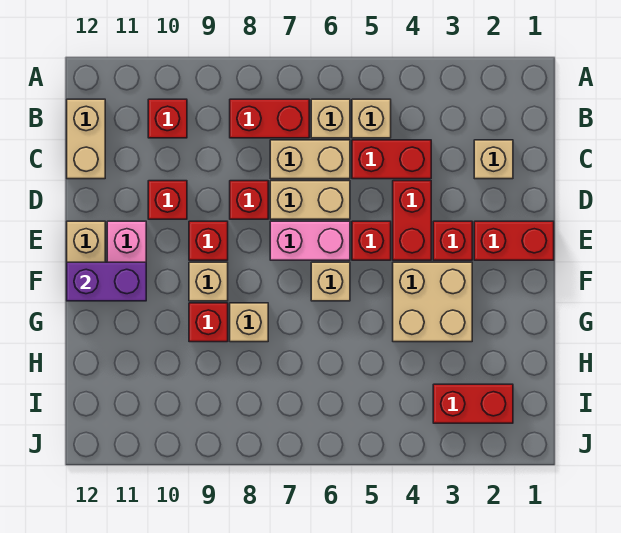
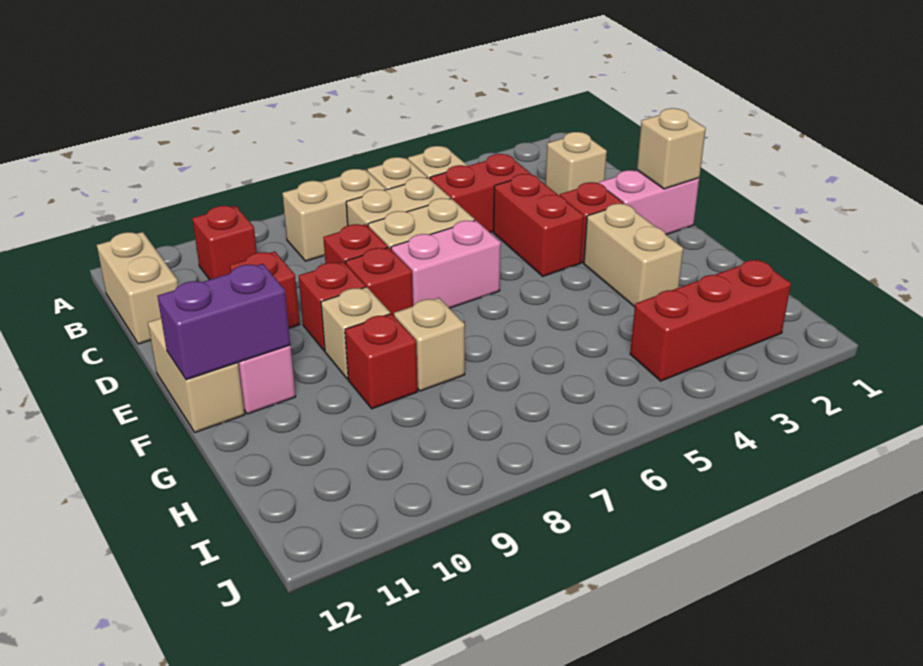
red brick B7:B8 level 1 -> tan brick B7:B8 level 1
red brick E1:E2 level 1 -> pink brick E1:E2 level 1
red brick E5 level 1 -> red brick E8 level 1
tan brick F3:G4 level 1 -> tan brick F3:G3 level 1
tan brick F6 level 1 -> tan brick E1 level 2
red brick I2:I3 level 1 -> red brick I2:I4 level 1

